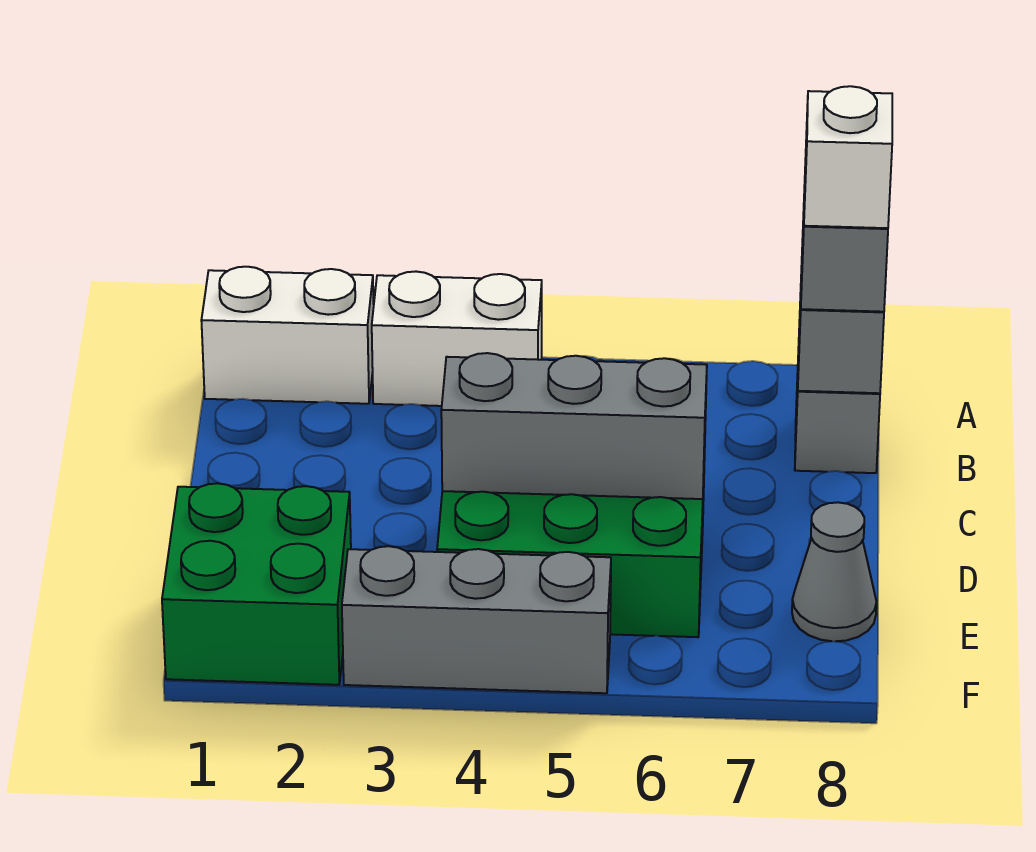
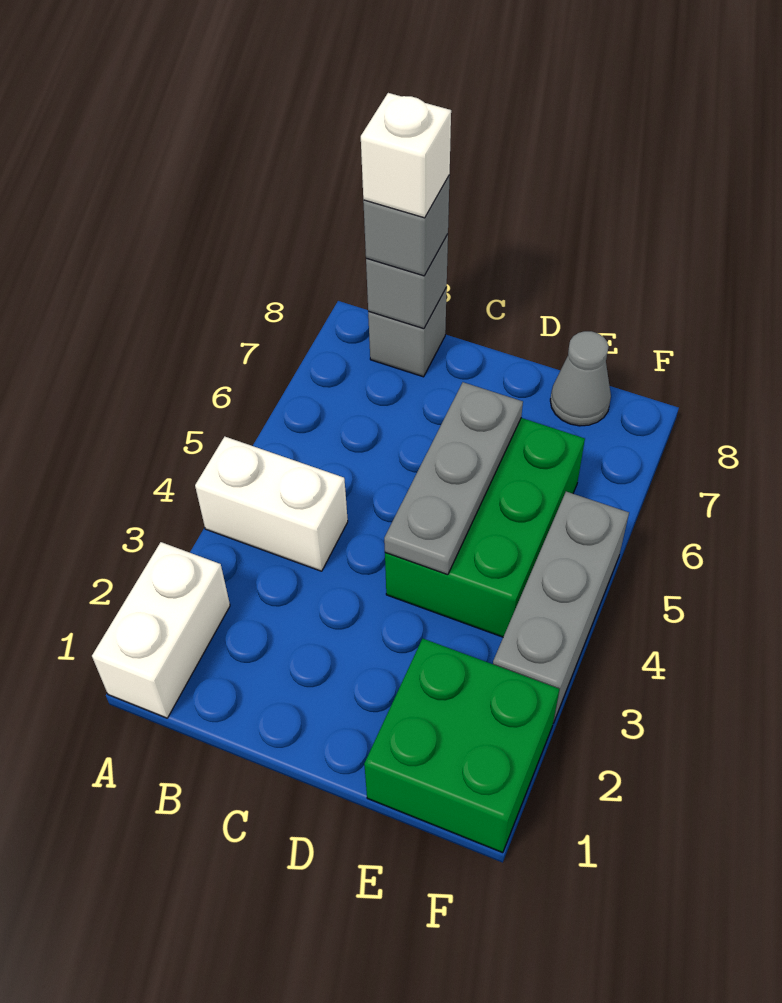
white brick A3:A4 level 1 -> white brick A4:B4 level 1
grey brick D4:D6 level 2 -> grey plate D4:D6 level 2

